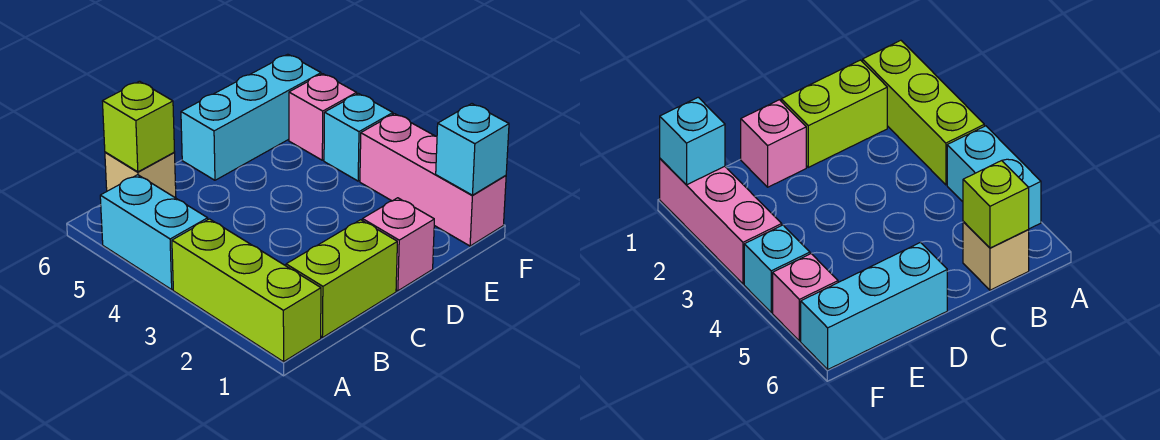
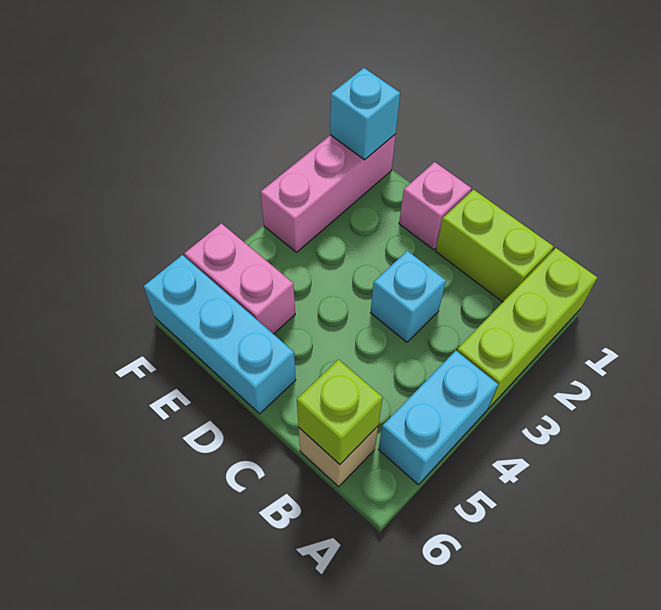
cyan brick F4 level 1 -> cyan brick C3 level 1
pink brick F5 level 1 -> pink brick E5:F5 level 1

